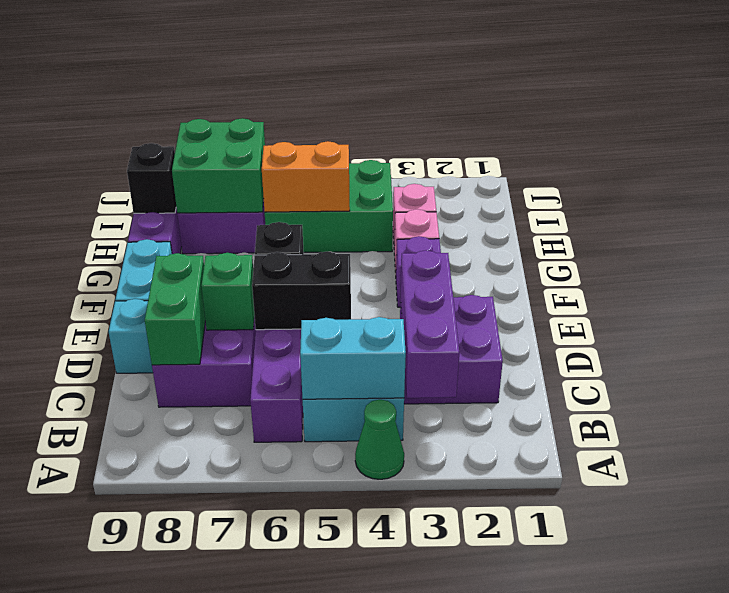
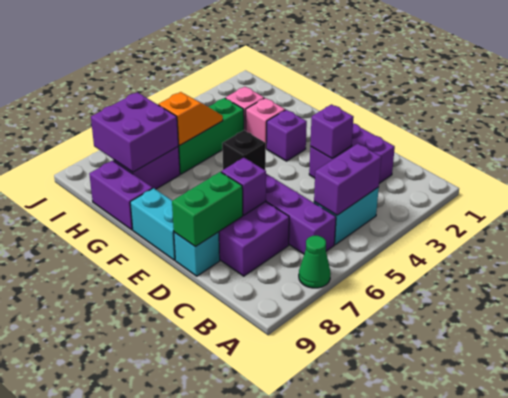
green cone A4 level 1 -> green cone A7 level 1
purple brick B3:D3 level 2 -> purple brick D3 level 2
cyan brick B4:B5 level 2 -> purple brick B4:B5 level 2
green brick C8:D8 level 2 -> green brick D8:D9 level 2
black brick D5:D6 level 2 -> none
green brick D7 level 2 -> purple brick D7 level 2
green brick H4:I6 level 1 -> green brick H4:H6 level 1
orange brick H5:H6 level 2 -> orange slope H5:H6 level 2 top 6
green brick H7:I8 level 2 -> purple brick H7:I8 level 2
black brick H9 level 2 -> none

